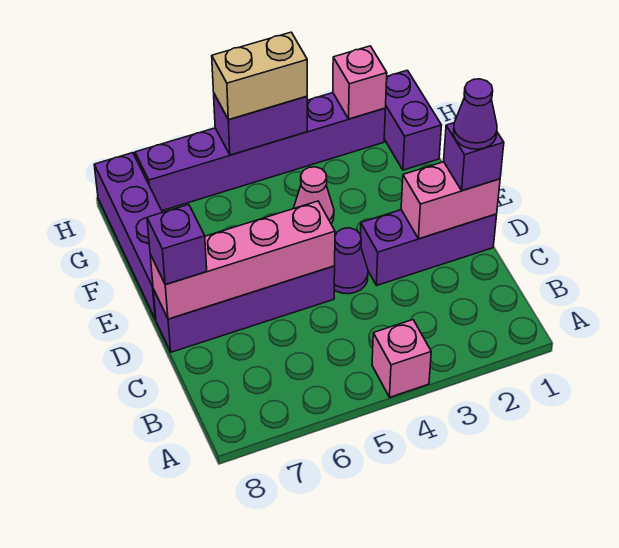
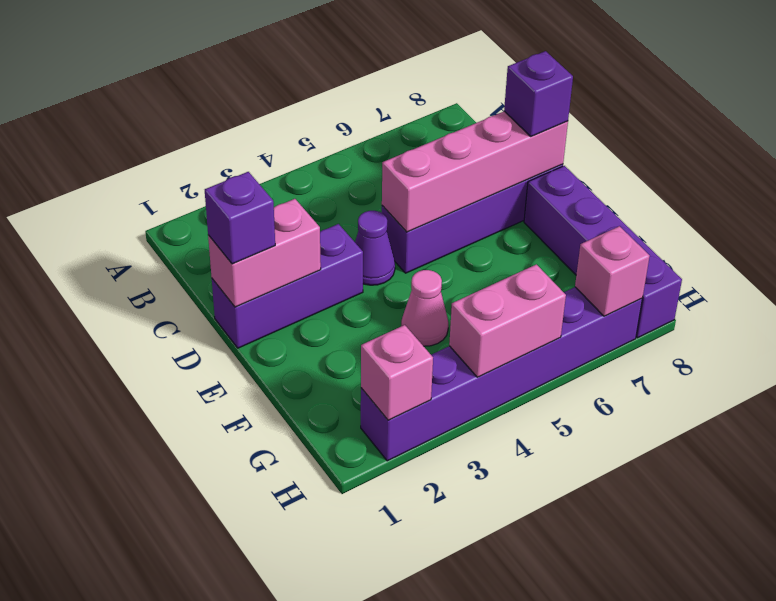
pink brick A4 level 1 -> pink brick H7 level 2
purple cone D1 level 4 -> none
purple brick G1:H1 level 1 -> none
purple brick H4:H5 level 2 -> pink brick H4:H5 level 2
tan brick H4:H5 level 3 -> none

